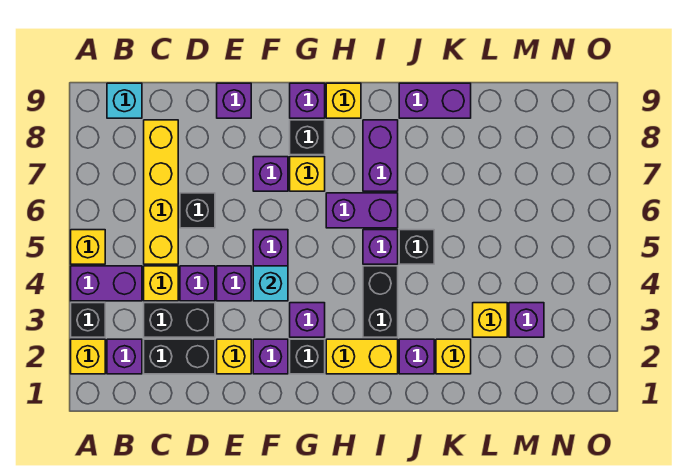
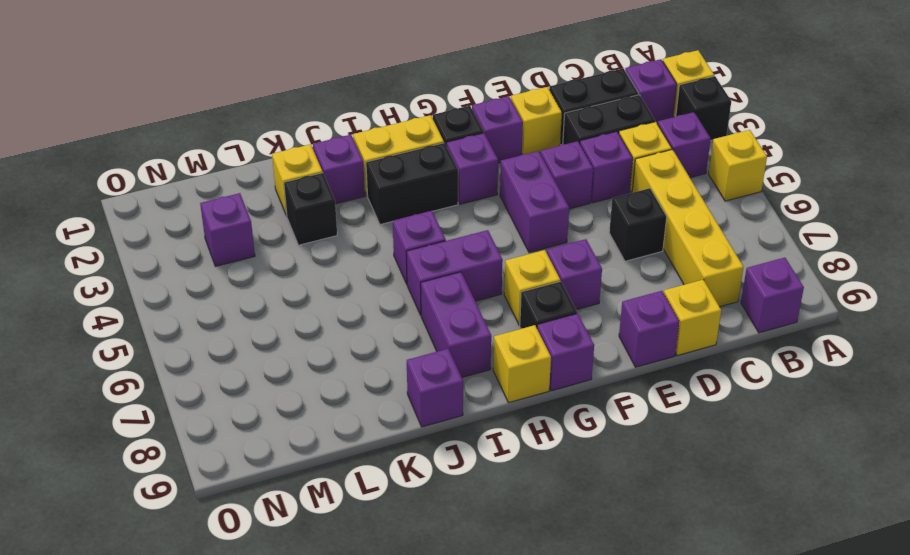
purple brick A4:B4 level 1 -> purple brick B4 level 1
cyan brick B9 level 1 -> purple brick B9 level 1
cyan brick F4 level 2 -> none
black brick I3:I4 level 1 -> black brick H3:I3 level 1
black brick J5 level 1 -> black brick K3 level 1
purple brick J9:K9 level 1 -> purple brick J9 level 1
yellow brick L3 level 1 -> yellow brick D9 level 1

